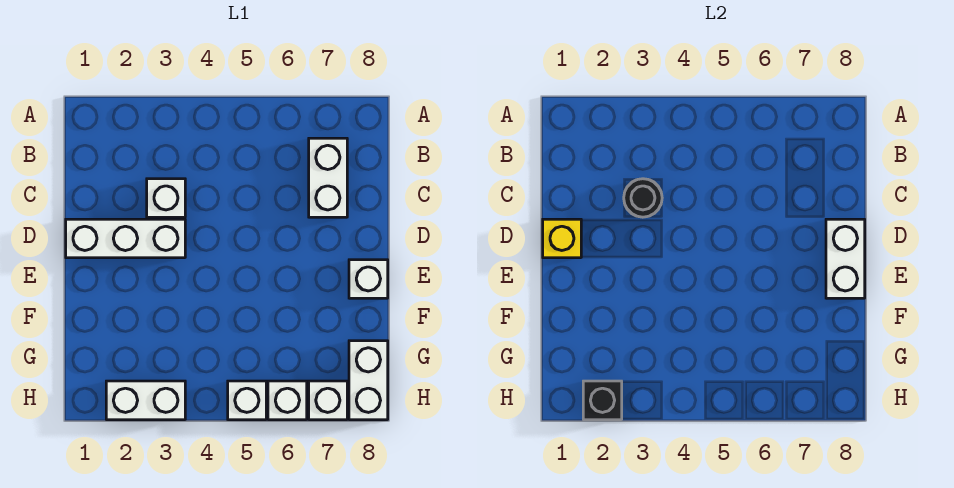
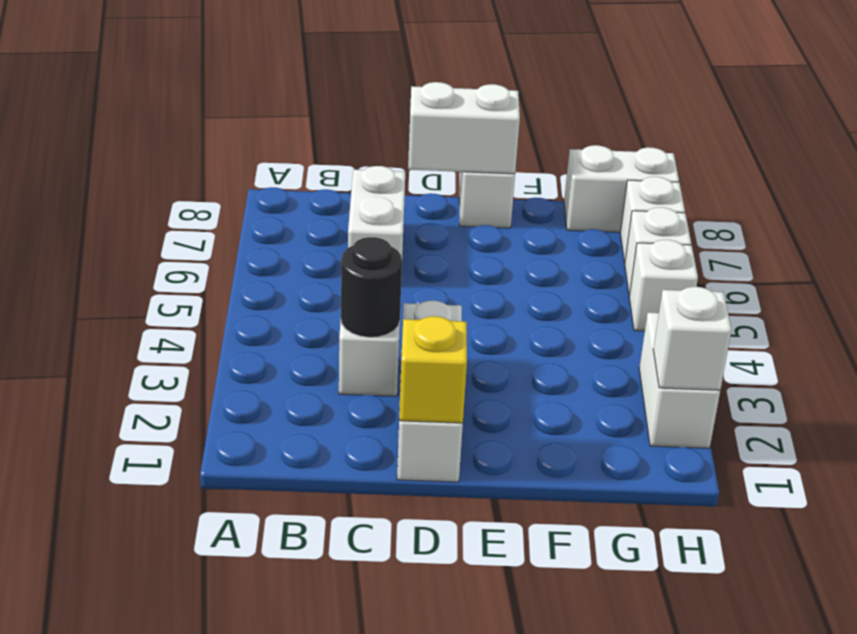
white brick B7:C7 level 1 -> white brick C6:C7 level 1
black brick H2 level 2 -> white brick H2 level 2

